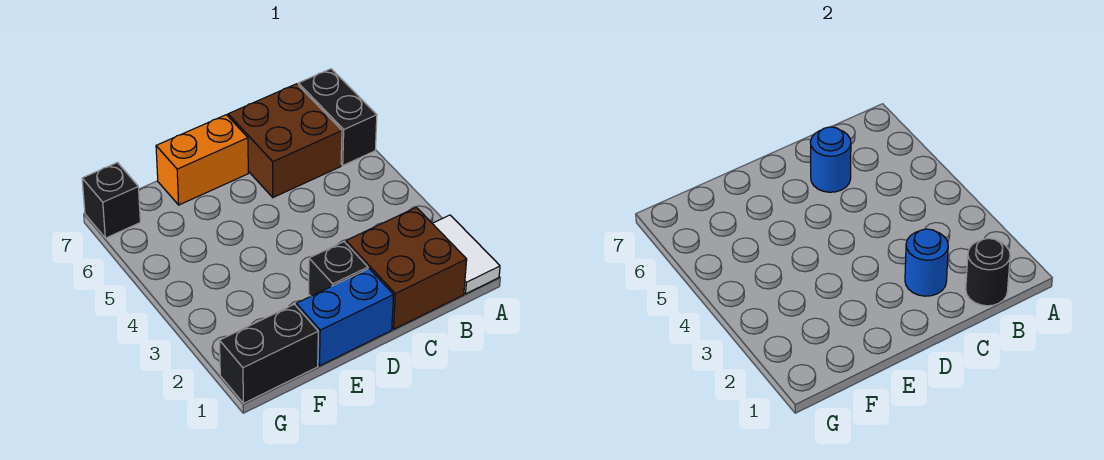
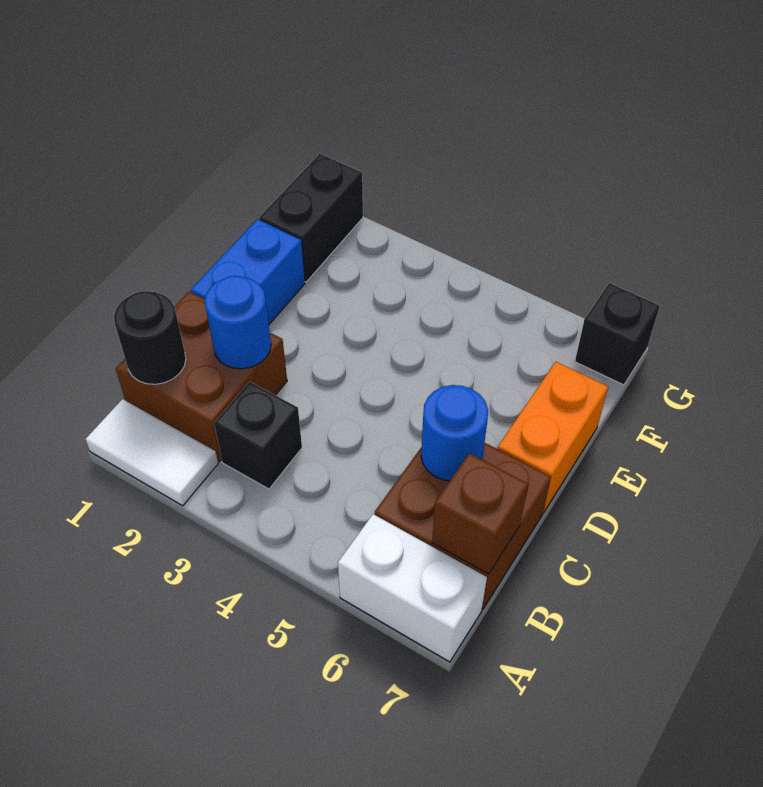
black brick A6:A7 level 1 -> white brick A6:A7 level 1
none -> brown brick B7 level 2
black brick D2 level 1 -> black brick B3 level 1

